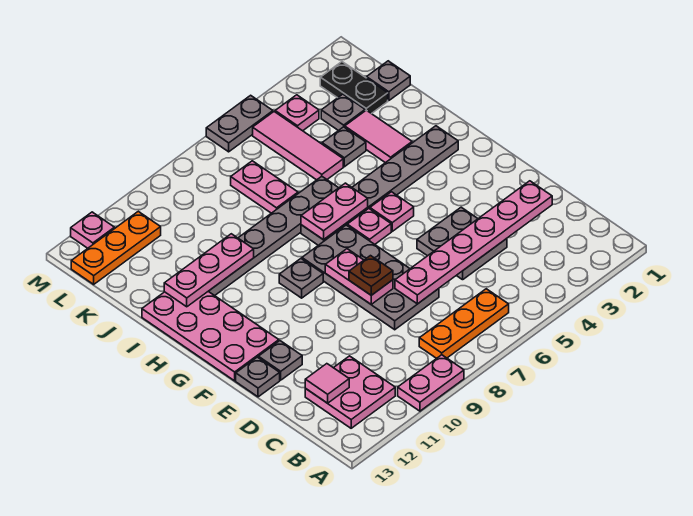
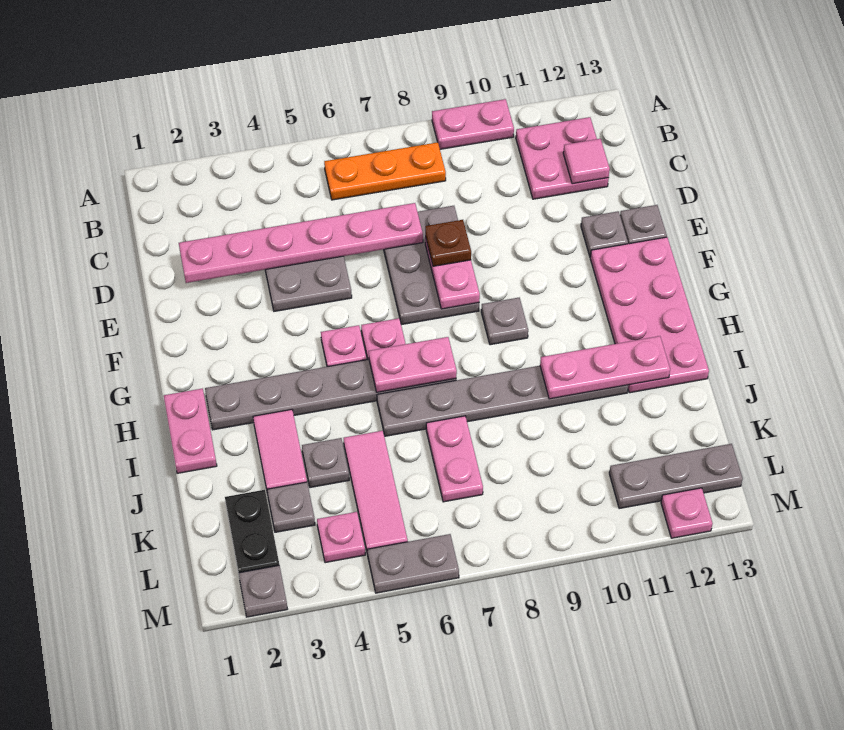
grey plate D7:G8 level 1 -> grey plate D7:F8 level 1
none -> pink plate H1:I1 level 1
grey plate K1 level 1 -> grey plate M2 level 1
orange plate L11:L13 level 1 -> grey plate L11:L13 level 1

